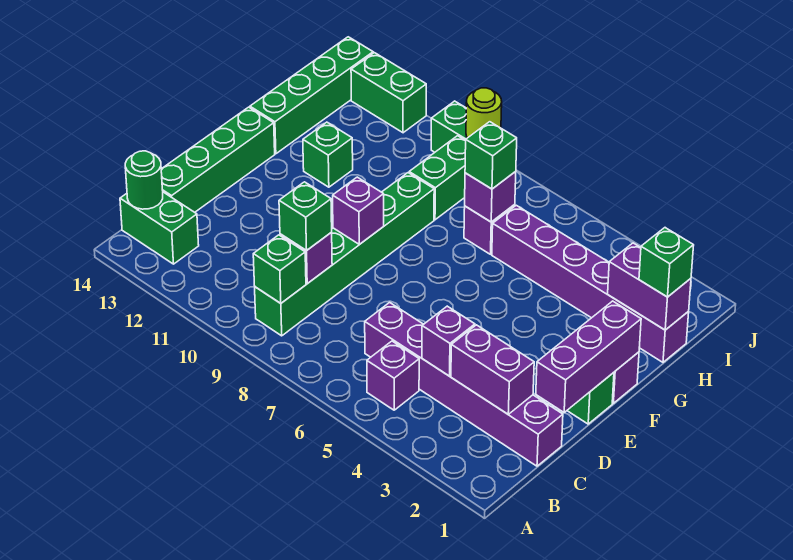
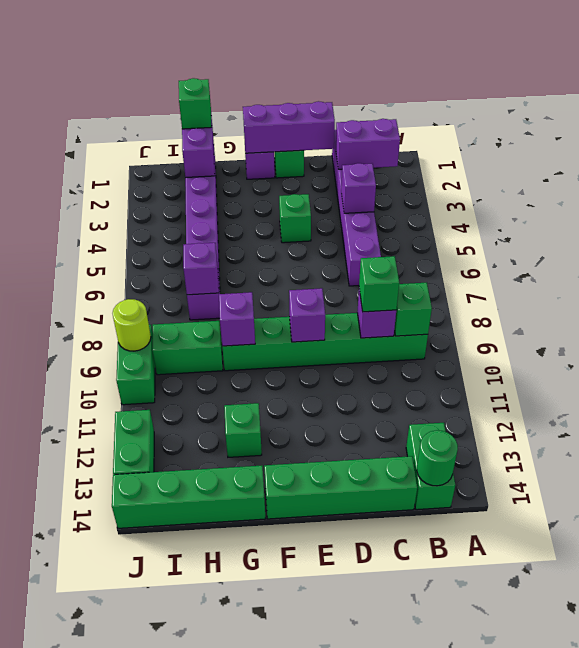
purple brick B5 level 1 -> purple brick G9 level 2
purple brick C2:C3 level 2 -> purple brick B2:C2 level 2
green brick H7 level 3 -> green brick E4 level 1

